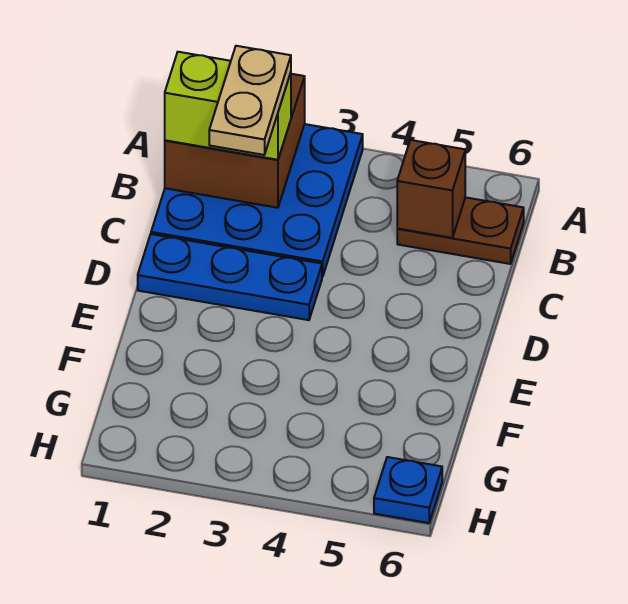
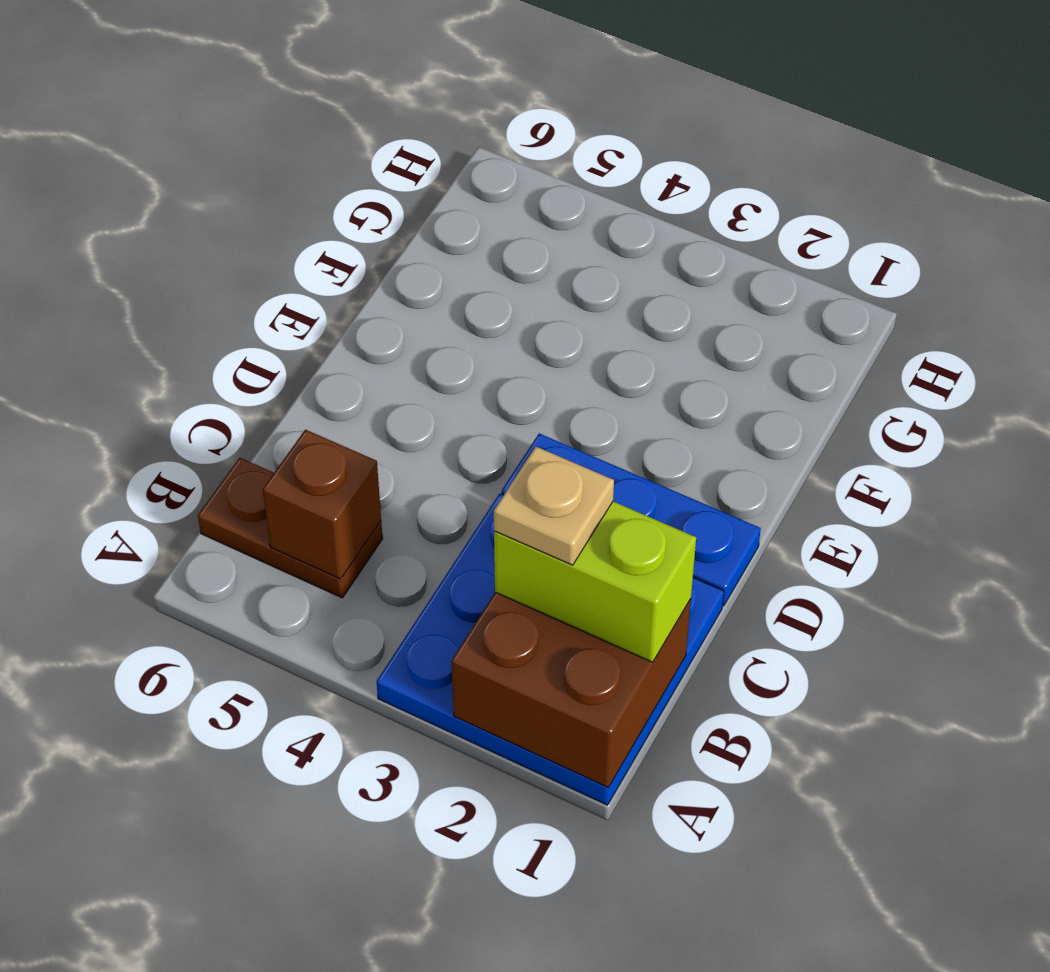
tan plate B2:C2 level 4 -> tan plate B2 level 4
blue plate H6 level 1 -> none

